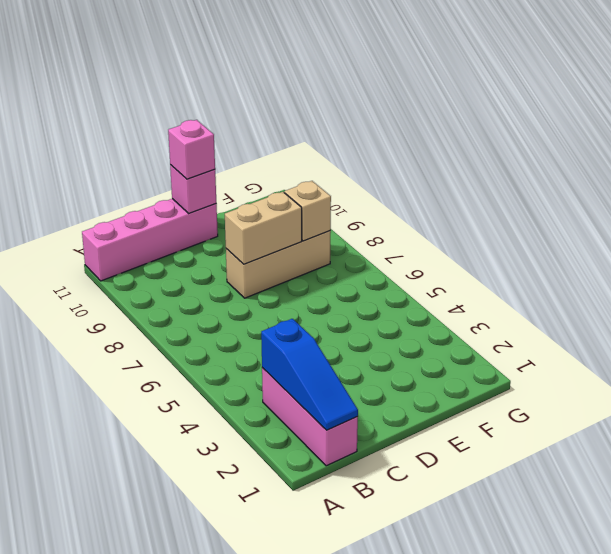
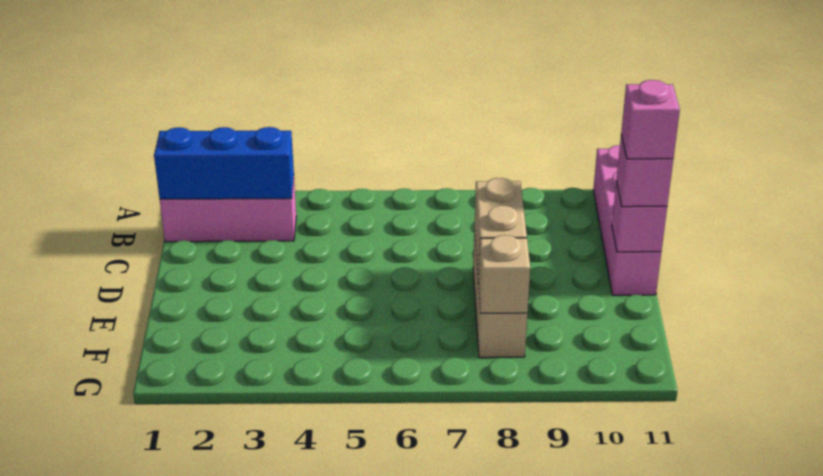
blue slope B1:B3 level 2 top 3 -> blue brick B1:B3 level 2
none -> pink brick D11 level 4

